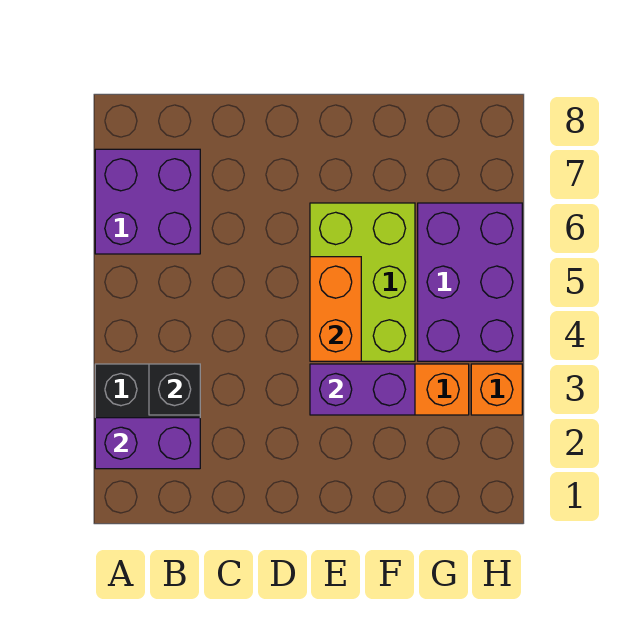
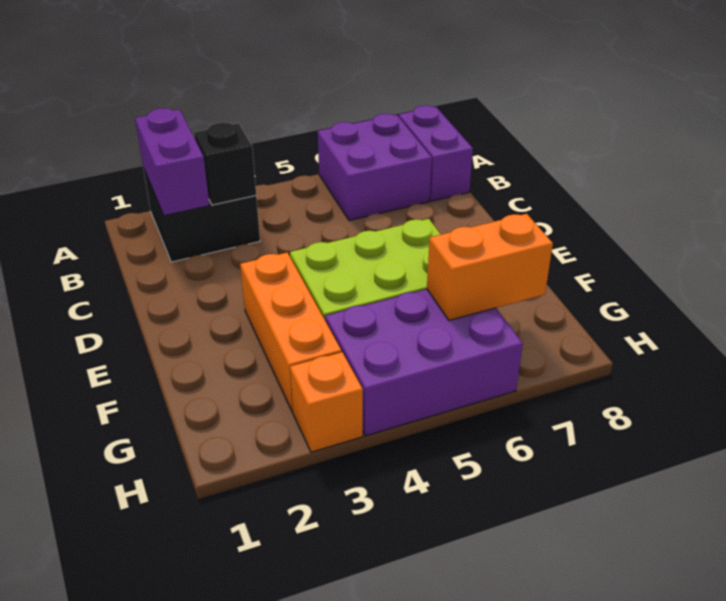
purple brick E3:F3 level 2 -> purple brick A8:B8 level 1
orange brick E4:E5 level 2 -> orange brick G6:G7 level 2

